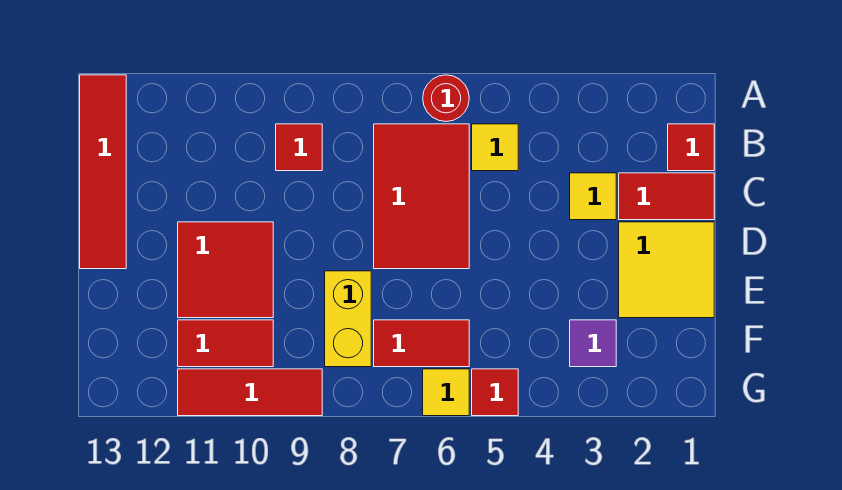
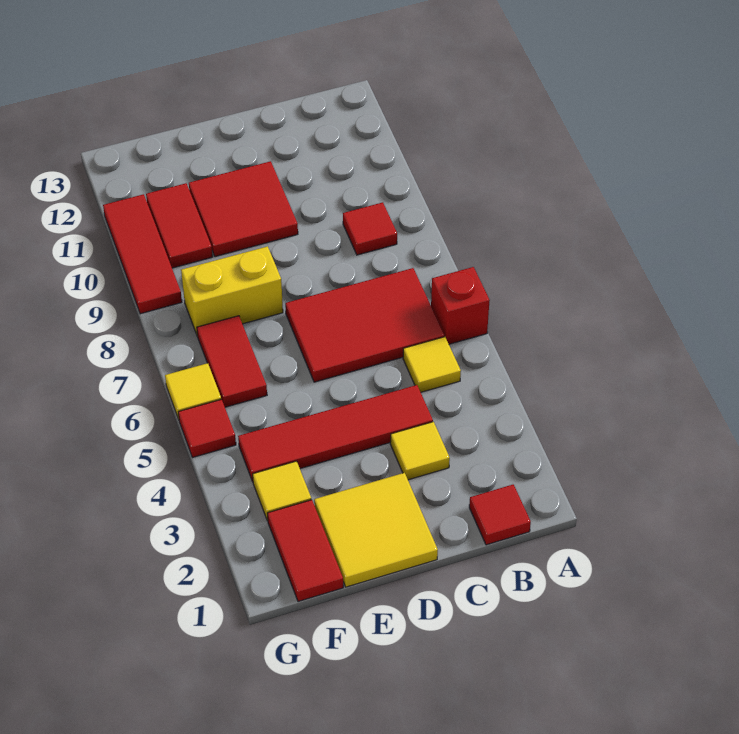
red round brick A6 level 1 -> red brick A6 level 1
red tile A13:D13 level 1 -> red tile C4:F4 level 1
red tile C1:C2 level 1 -> red tile F1:F2 level 1
purple tile F3 level 1 -> yellow tile F3 level 1

